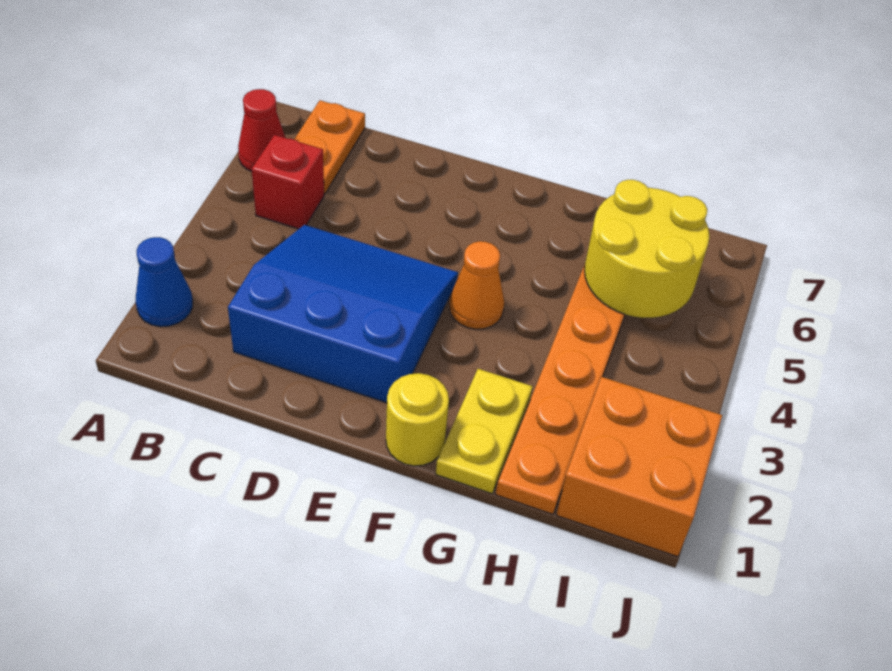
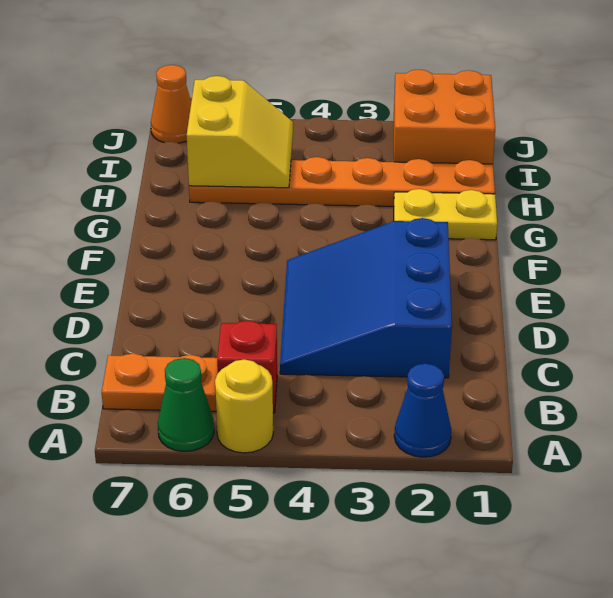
red cone A6 level 1 -> green cone A6 level 1
yellow round brick F1 level 1 -> yellow round brick A5 level 1
orange cone F4 level 1 -> orange cone J7 level 1
yellow round brick H5:I6 level 2 -> yellow slope H5:I6 level 2 top 6

